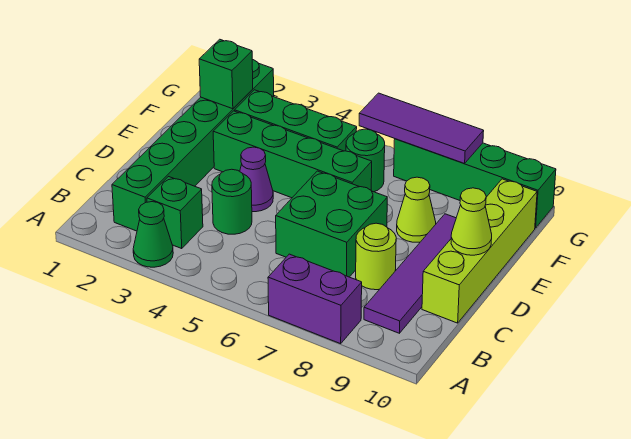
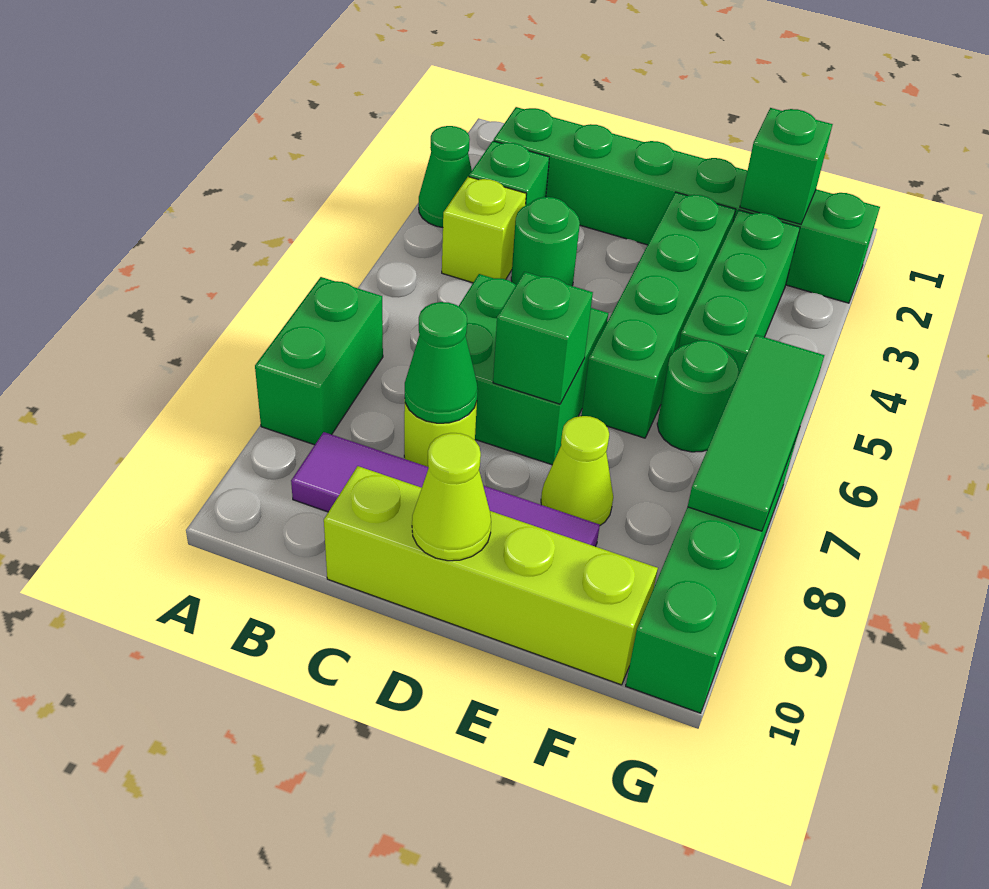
purple brick A7:A8 level 1 -> green brick A7:A8 level 1
none -> lime brick B4 level 1
none -> green cone C8 level 2
purple cone D4 level 1 -> none
none -> green brick D7 level 2
purple tile G6:G8 level 2 -> green tile G6:G8 level 2

